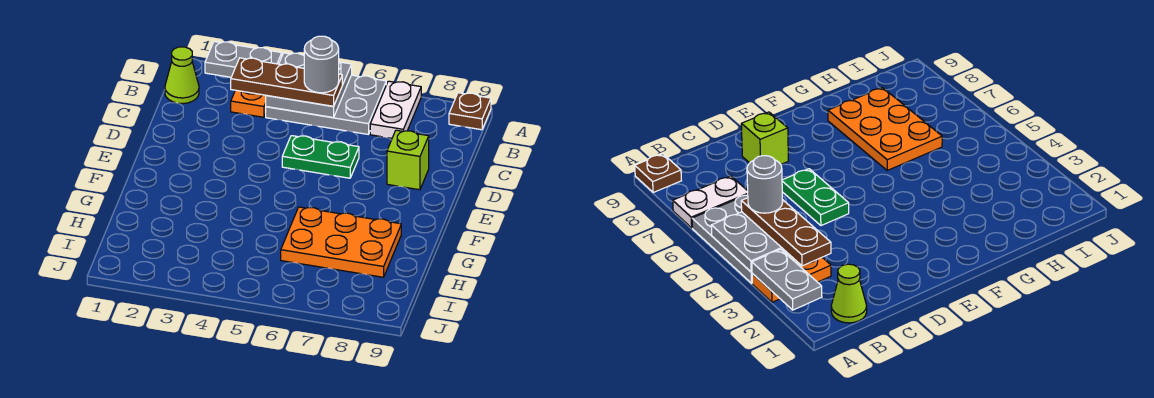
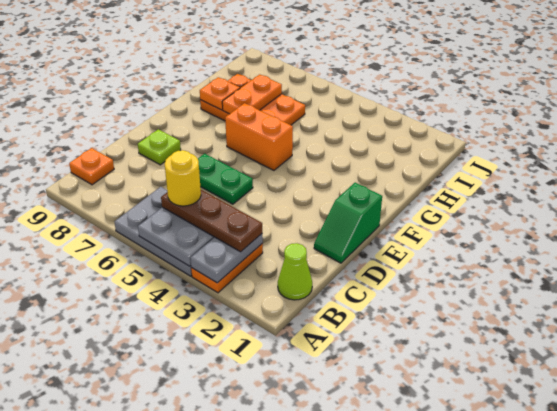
grey plate A2:A3 level 2 -> grey plate A3:B3 level 2
white plate A7:B7 level 1 -> none
brown plate A9 level 1 -> none
grey round brick B5 level 4 -> yellow round brick B5 level 4
none -> orange plate B9 level 1
none -> green slope D1:E1 level 1 top E
lime brick D8 level 1 -> lime plate D8 level 1
none -> orange brick F5:F6 level 1
none -> orange plate G7:H7 level 2
none -> orange plate G8 level 2

